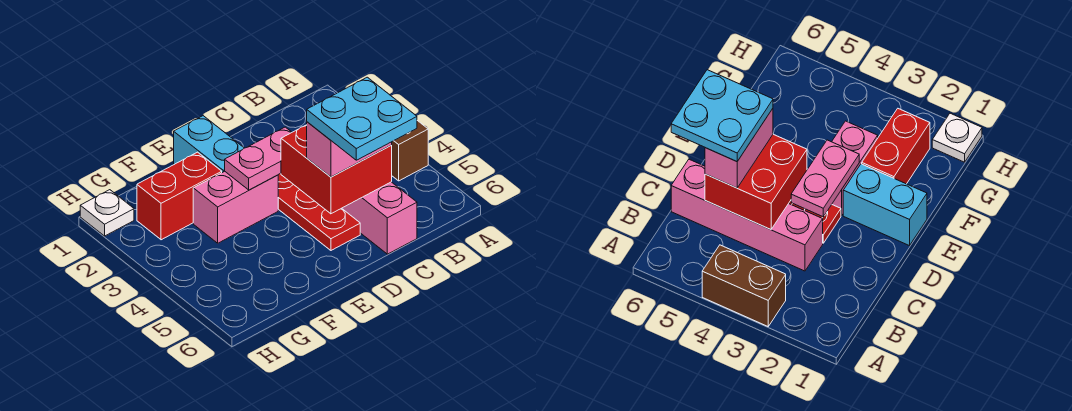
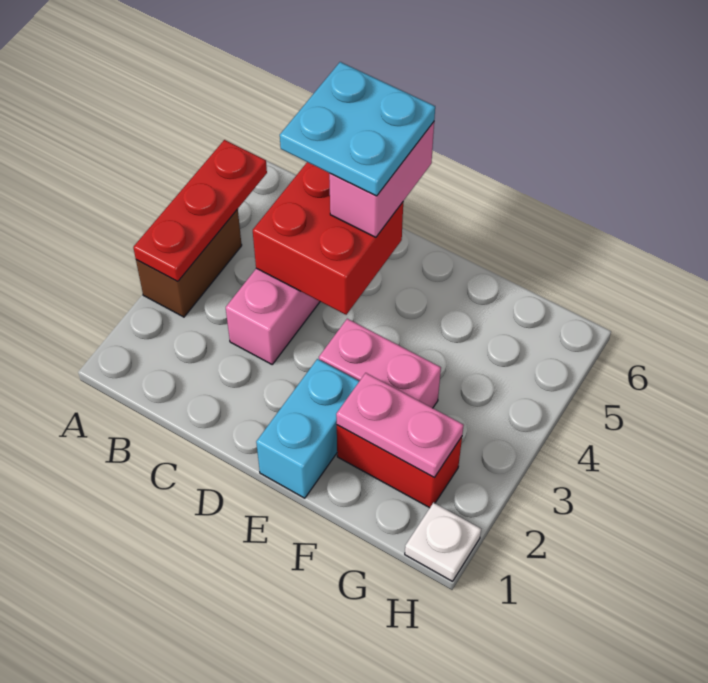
pink brick C5:D5 level 3 -> pink brick D5:D6 level 3
red plate D3:D5 level 1 -> red plate A3:A5 level 2
pink plate D3:E3 level 2 -> pink plate F2:G2 level 2

